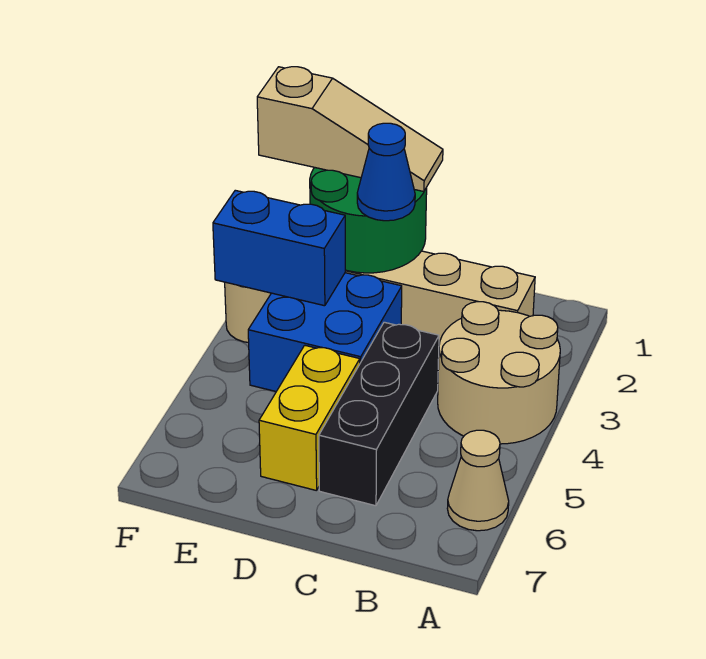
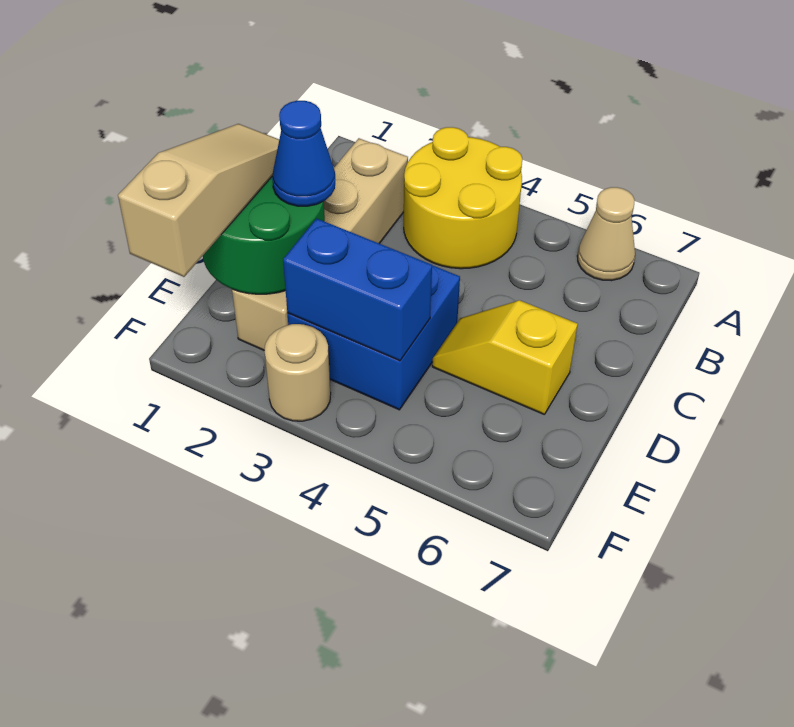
tan round brick A3:B4 level 1 -> yellow round brick A3:B4 level 1
black brick C4:C6 level 1 -> none
yellow brick D5:D6 level 1 -> yellow slope D5:D6 level 1 top 6
blue brick E3:F3 level 2 -> blue brick E3:E4 level 2

